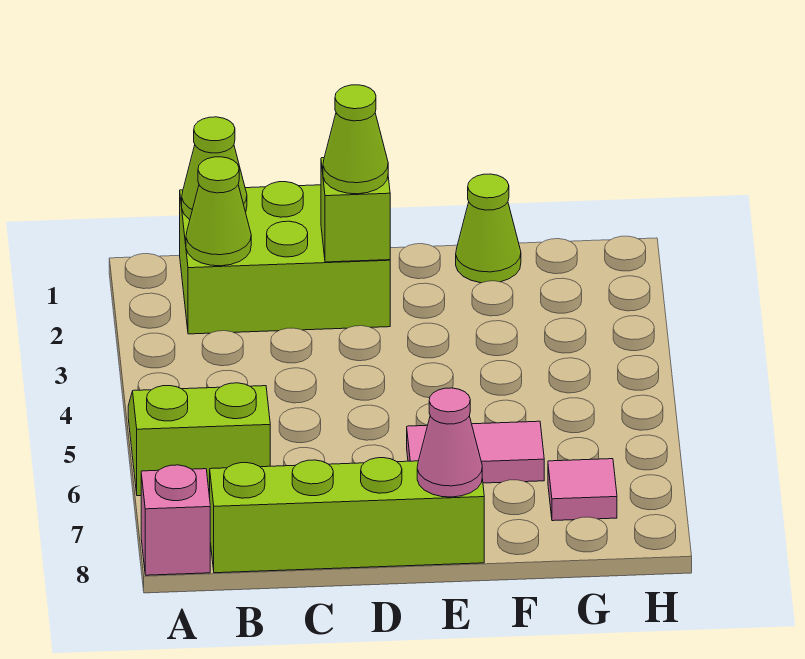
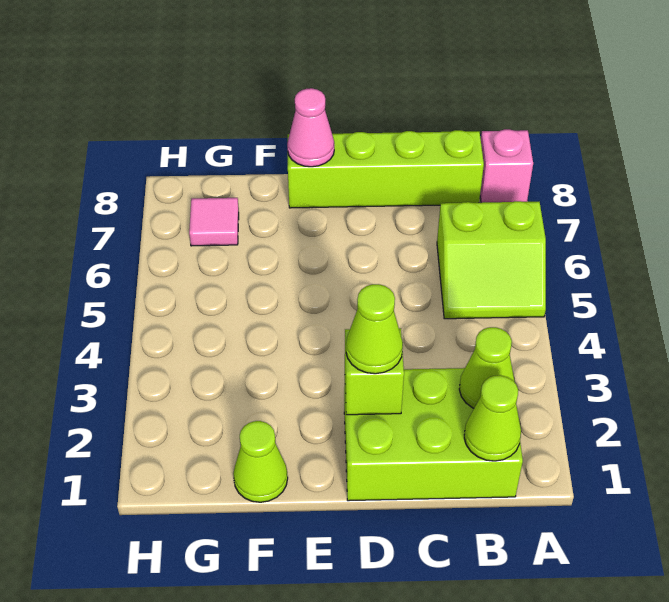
pink tile E6:F6 level 1 -> none

